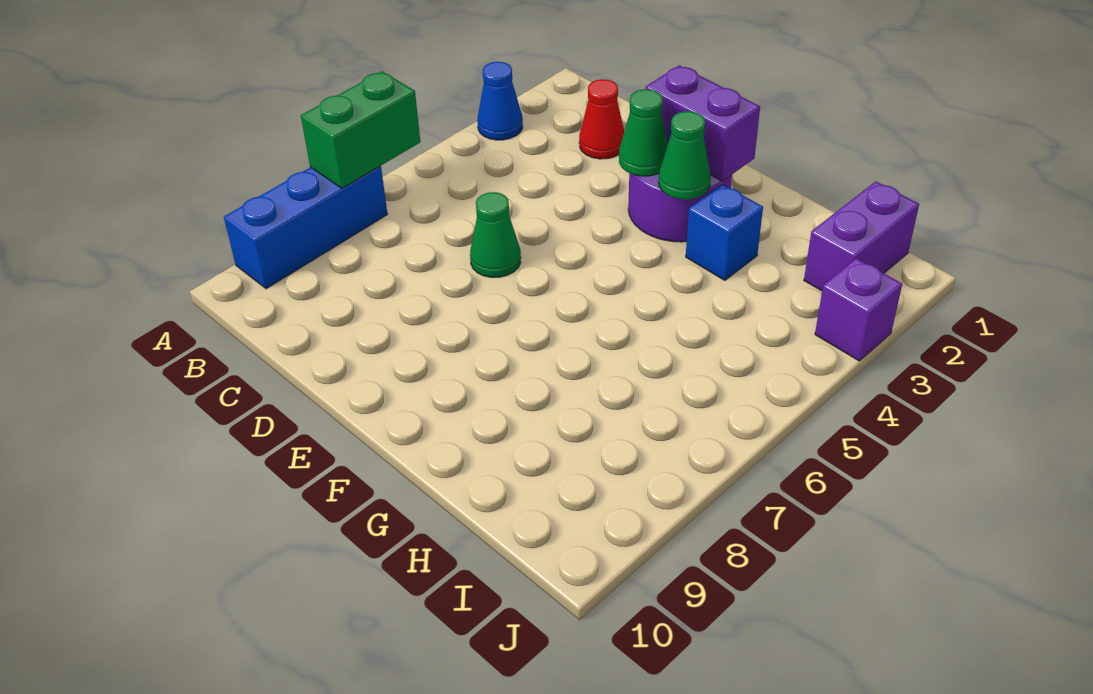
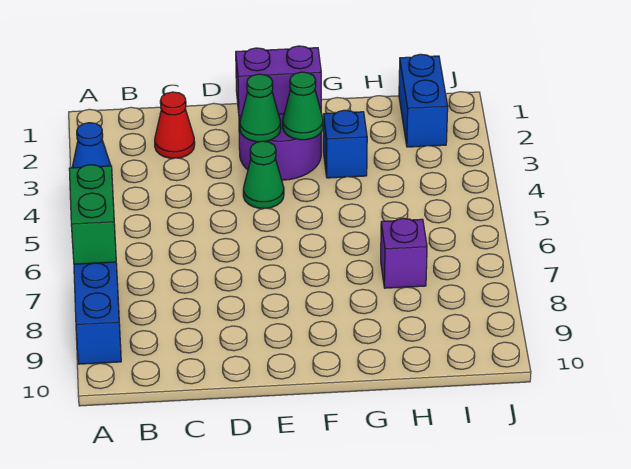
green cone D6 level 1 -> green cone E4 level 1
purple brick I1:I2 level 1 -> blue brick I1:I2 level 1
purple brick J3 level 1 -> purple brick H7 level 1

